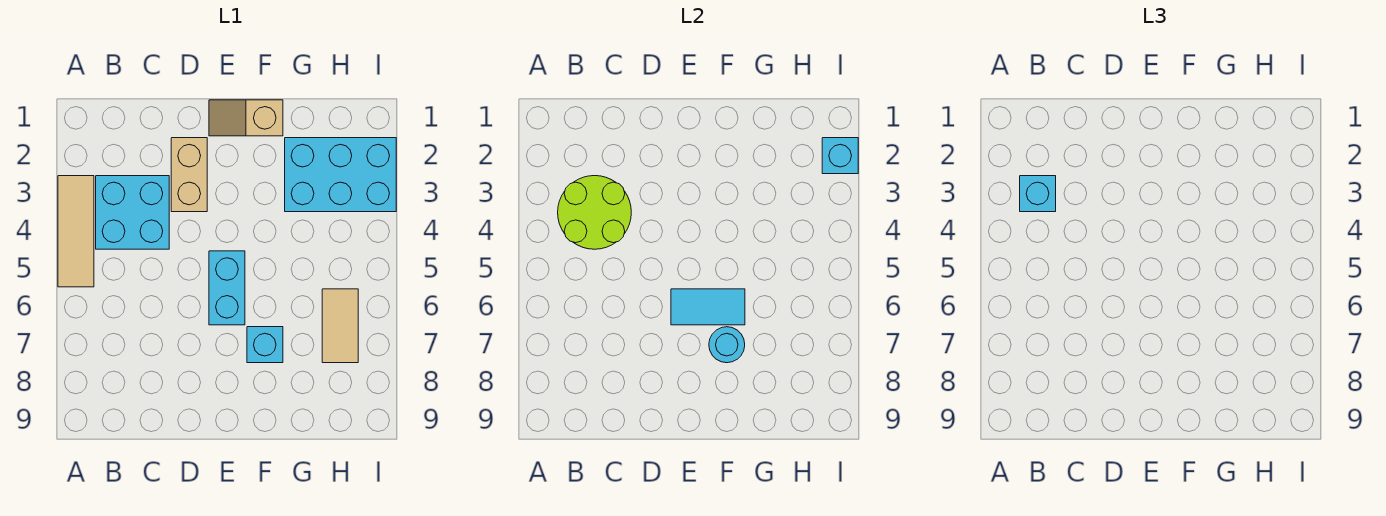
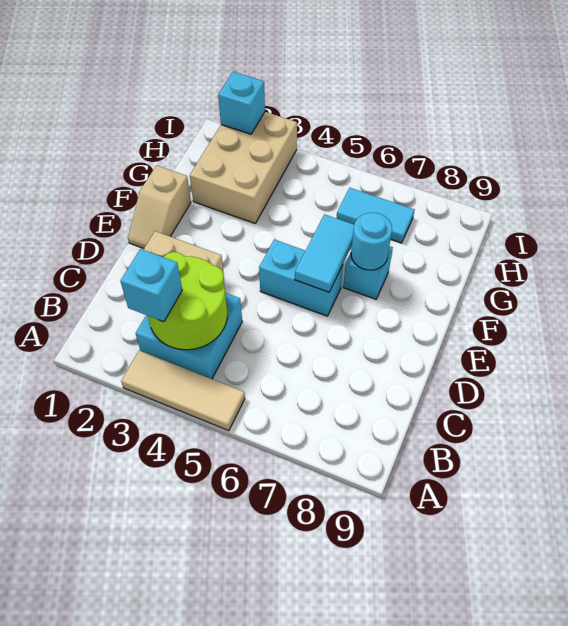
cyan brick G2:I3 level 1 -> tan brick G2:I3 level 1
tan tile H6:H7 level 1 -> cyan tile H6:H7 level 1

